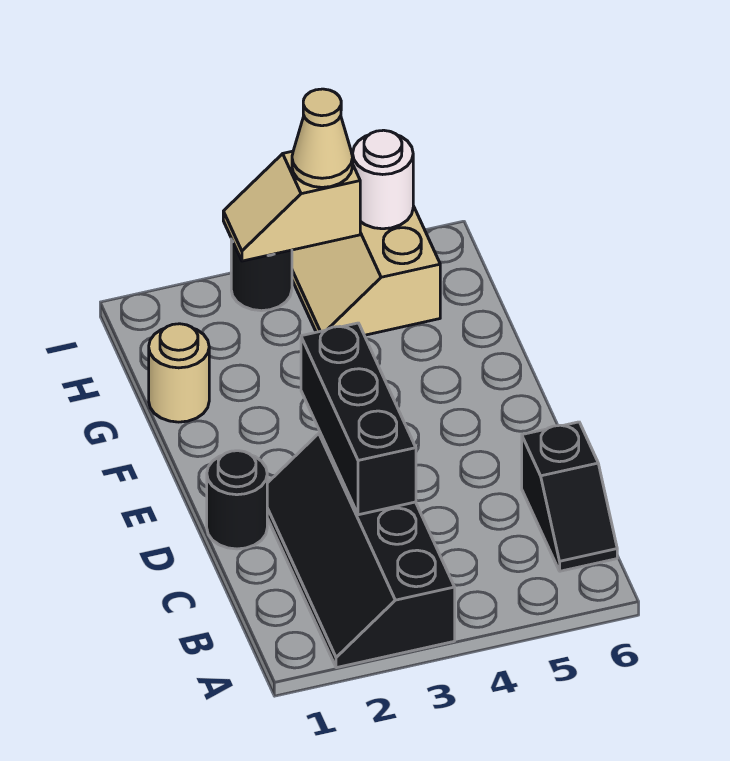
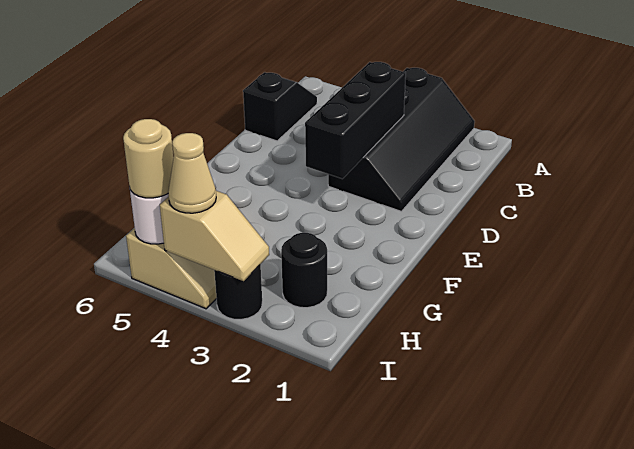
black round brick D1 level 1 -> black round brick H2 level 1
tan round brick G1 level 1 -> tan round brick I5 level 3

